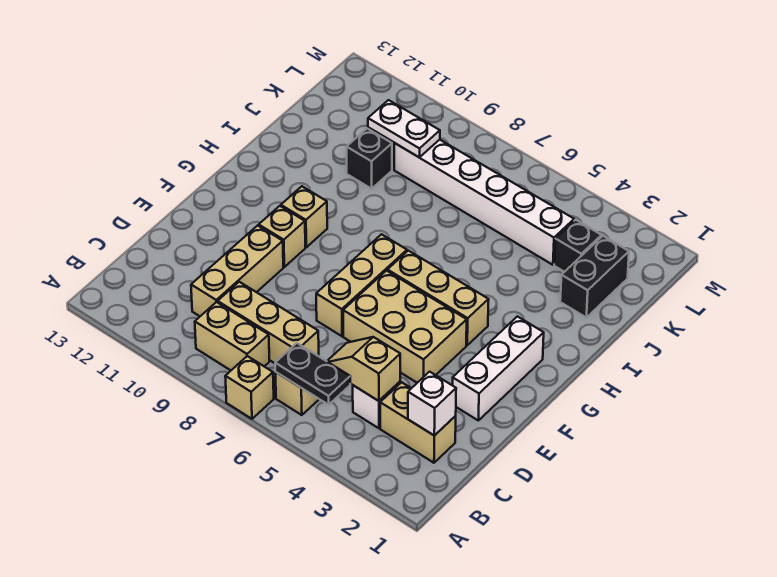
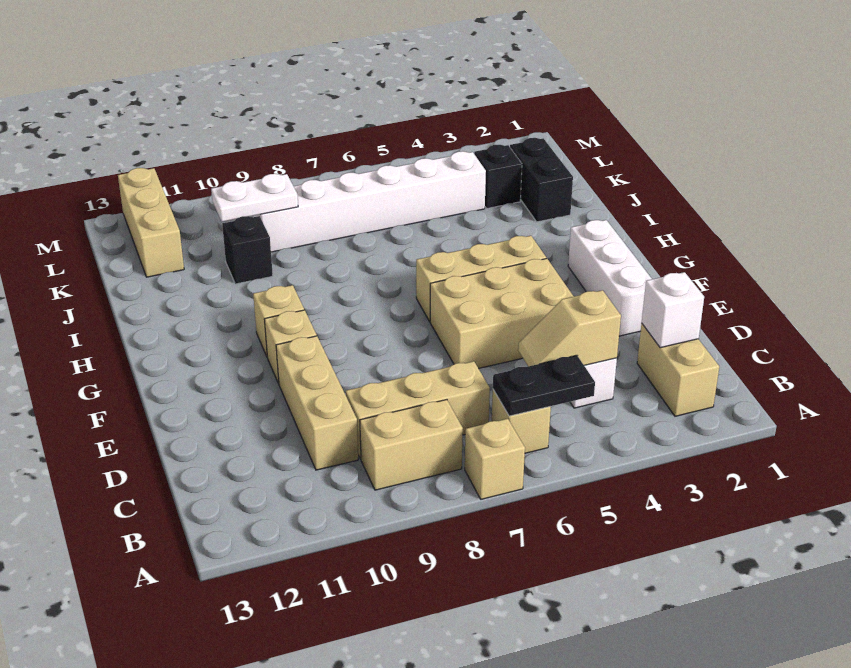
tan brick C2:C3 level 1 -> tan brick B2:C2 level 1
tan brick E7:G7 level 1 -> tan brick K12:M12 level 1

